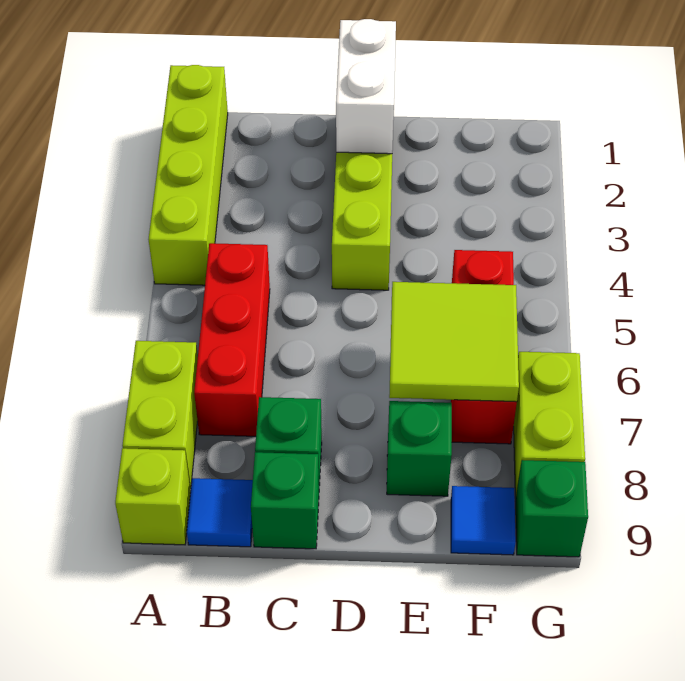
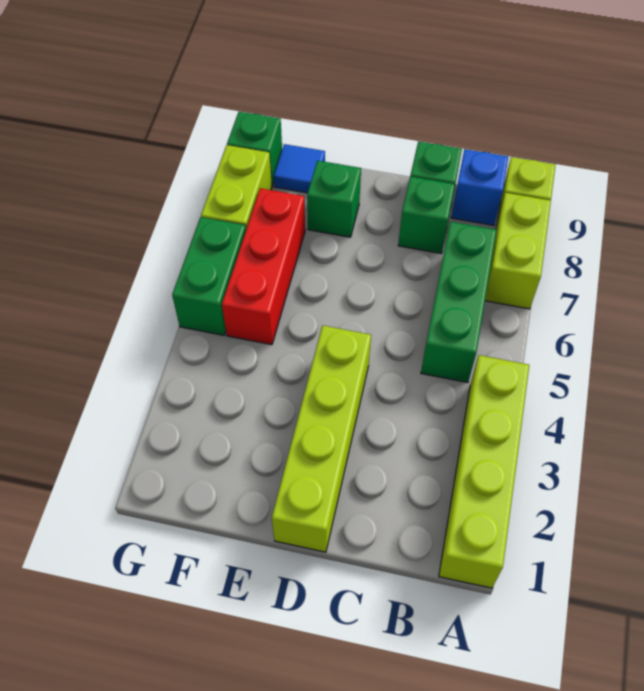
red brick B5:B7 level 1 -> green brick B5:B7 level 1
blue tile B9 level 1 -> blue brick B9 level 1
white brick D1:D2 level 2 -> none
lime tile E6:F7 level 2 -> none
none -> green brick G5:G6 level 1

